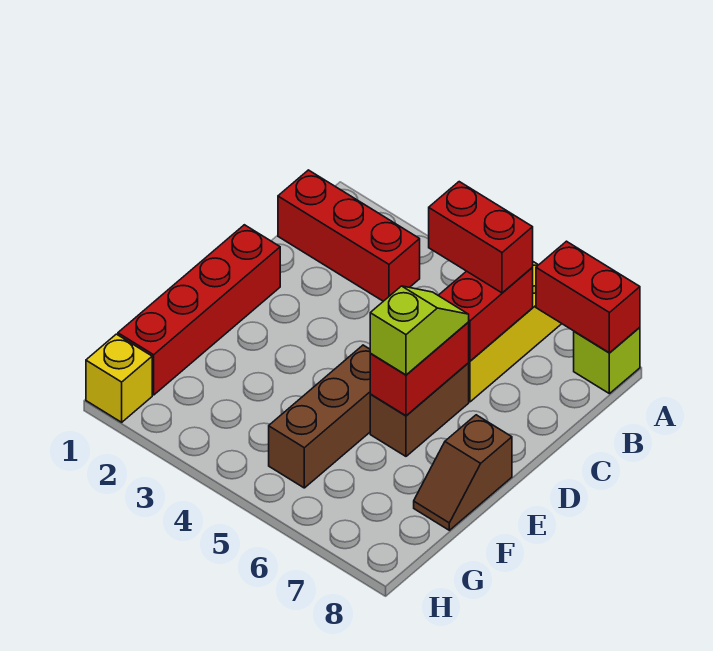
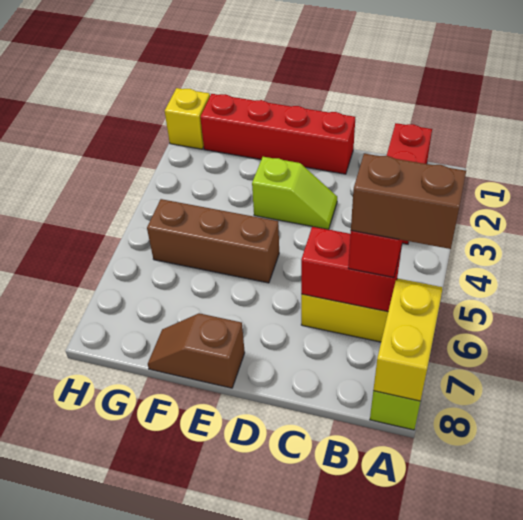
red brick A7:A8 level 2 -> yellow brick A7:A8 level 2
brown brick D6:E6 level 1 -> brown brick A6:B6 level 4
red brick D6:E6 level 2 -> none
lime slope D6:E6 level 3 top E -> lime slope D3:E3 level 1 top E

